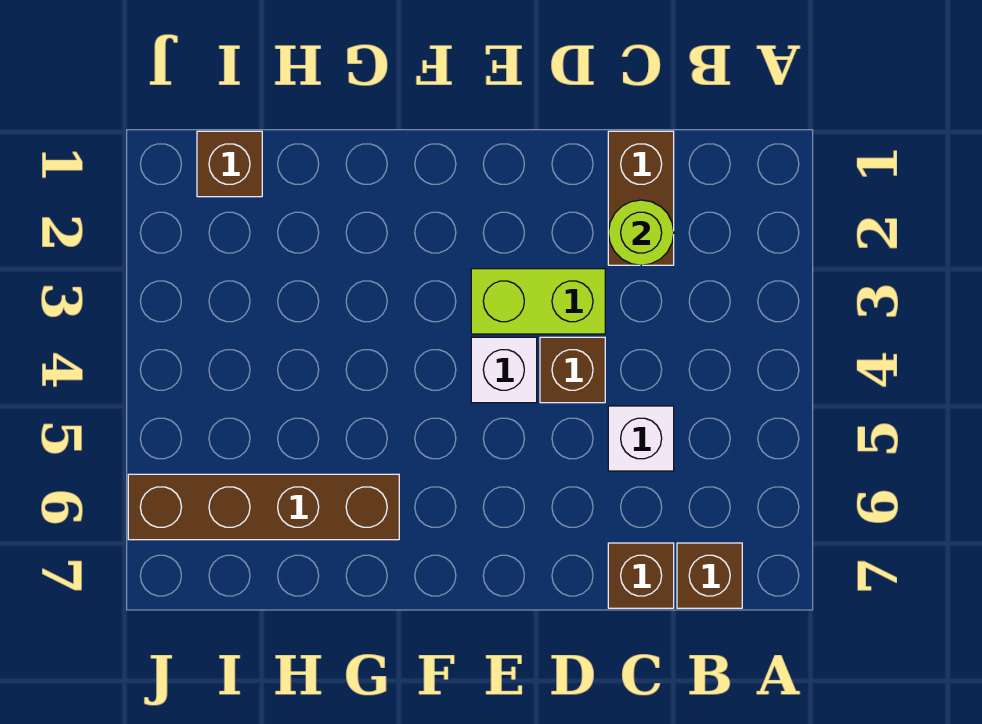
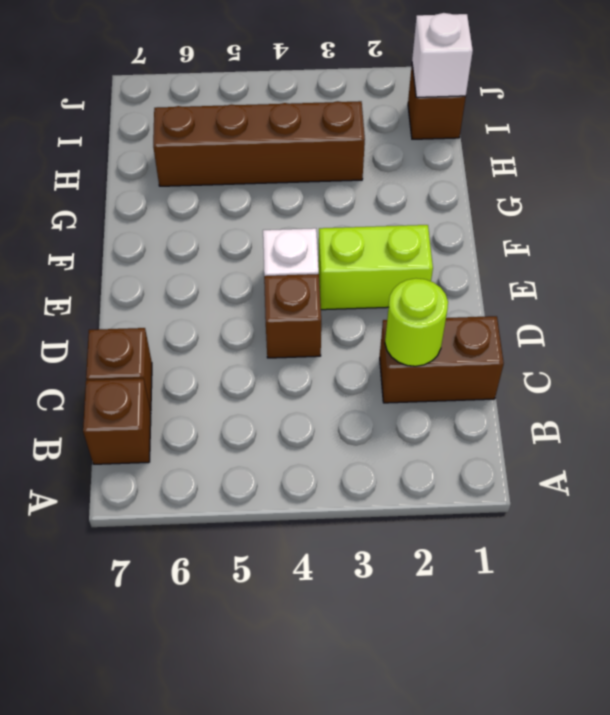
white brick C5 level 1 -> white brick I1 level 2
lime brick D3:E3 level 1 -> lime brick E2:E3 level 1
brown brick G6:J6 level 1 -> brown brick H3:H6 level 1

